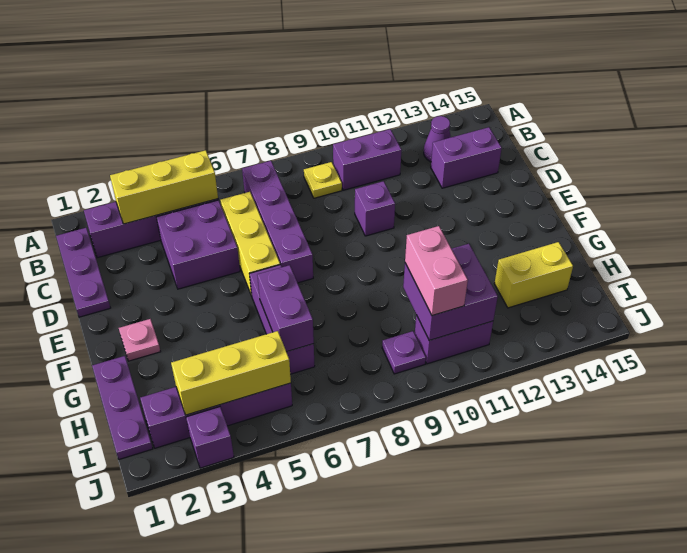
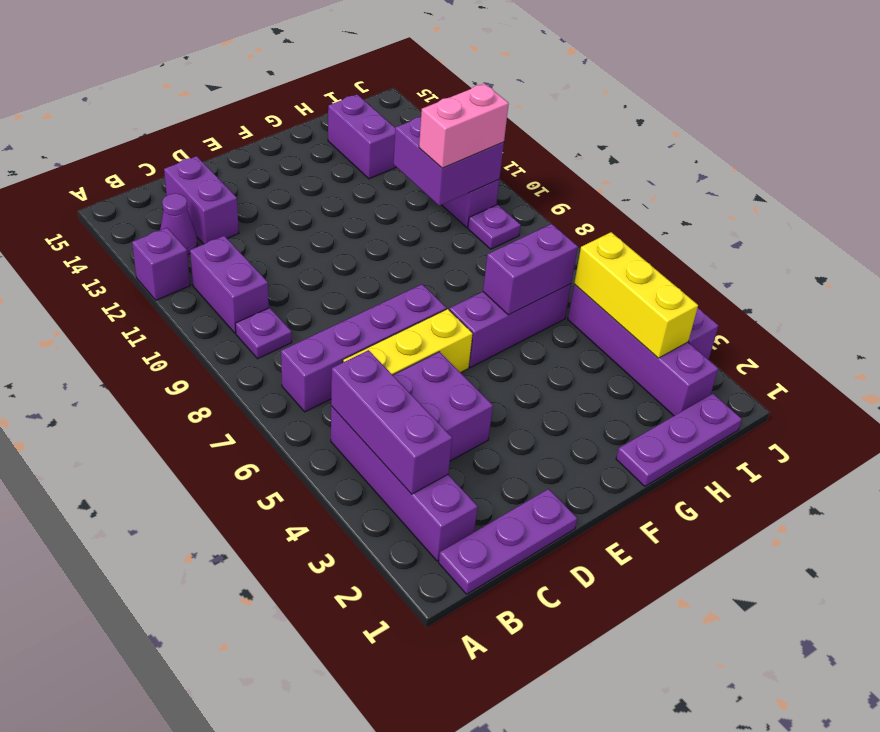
yellow brick B3:B5 level 2 -> purple brick B3:B5 level 2
yellow plate B9 level 1 -> purple plate B9 level 1
purple brick D10 level 1 -> purple brick A12 level 1
pink plate F2 level 1 -> none
yellow brick H13:H14 level 1 -> purple brick H13:H14 level 1

